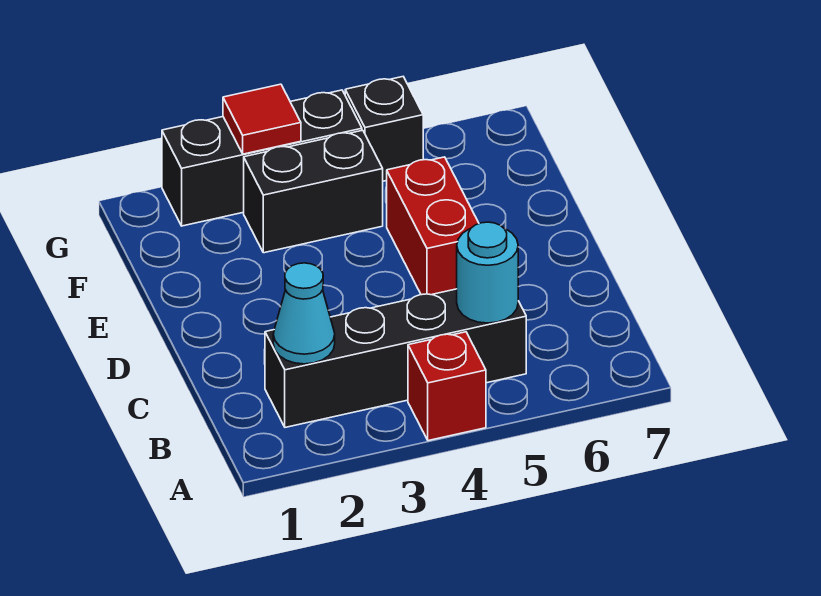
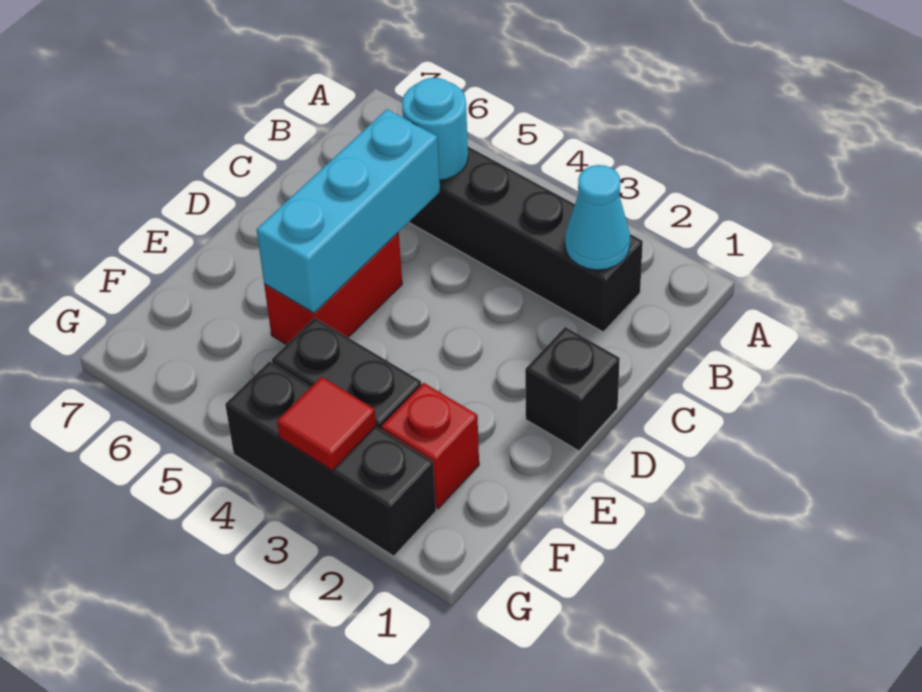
red brick A4 level 1 -> red brick F2 level 1
none -> cyan brick C5:E5 level 2
black brick G5 level 1 -> black brick D1 level 1

